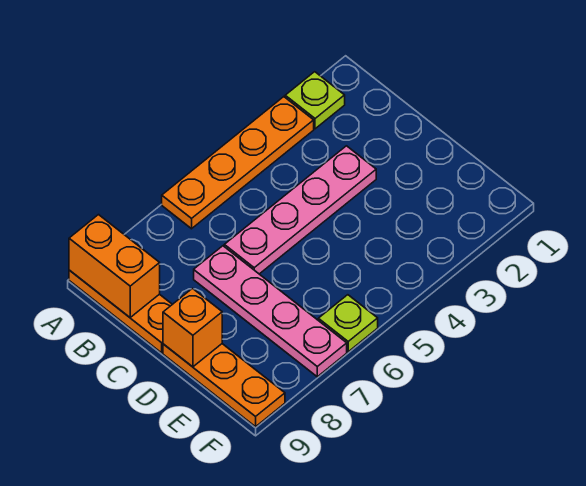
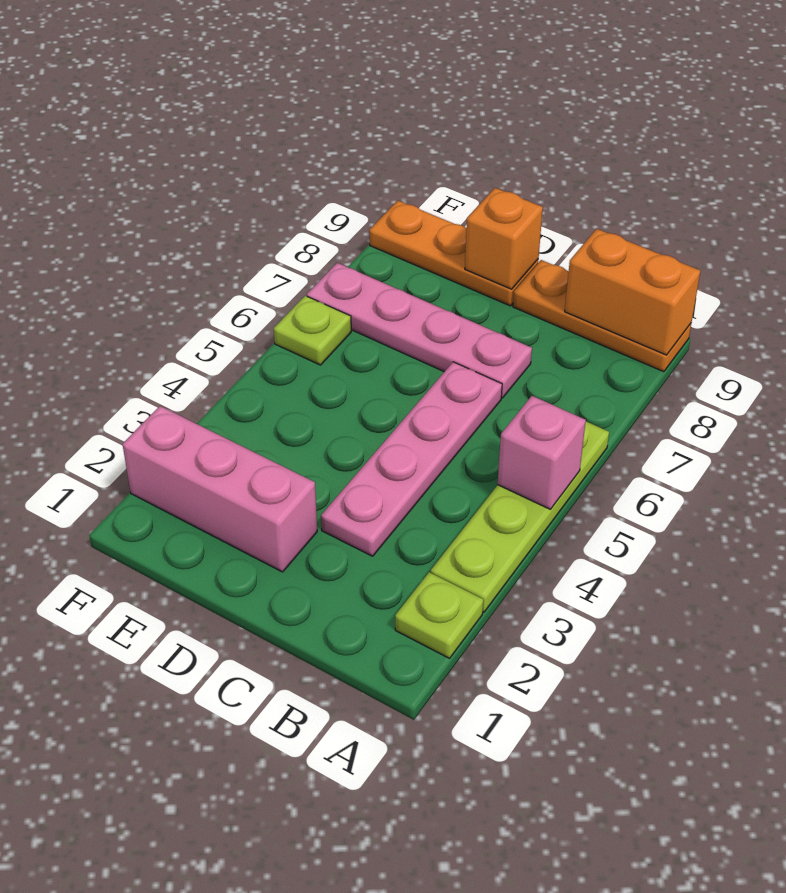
orange plate A3:A6 level 1 -> lime plate A3:A6 level 1
none -> pink brick A5 level 2
none -> pink brick D2:F2 level 1

